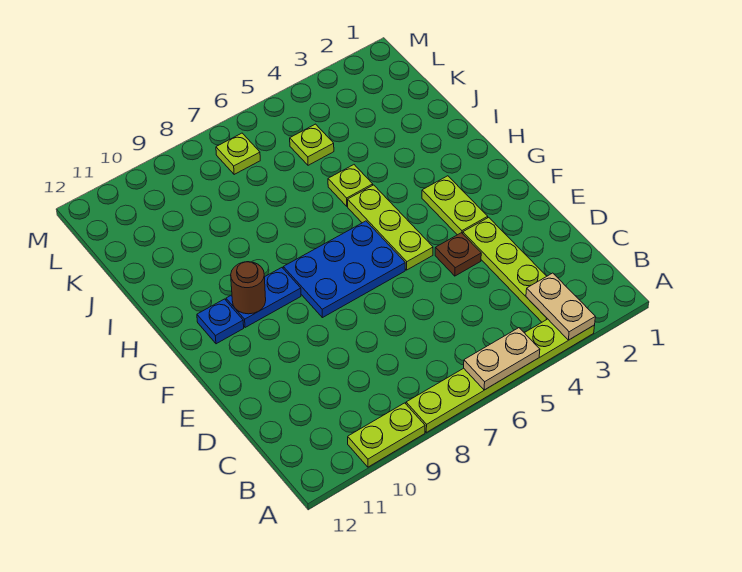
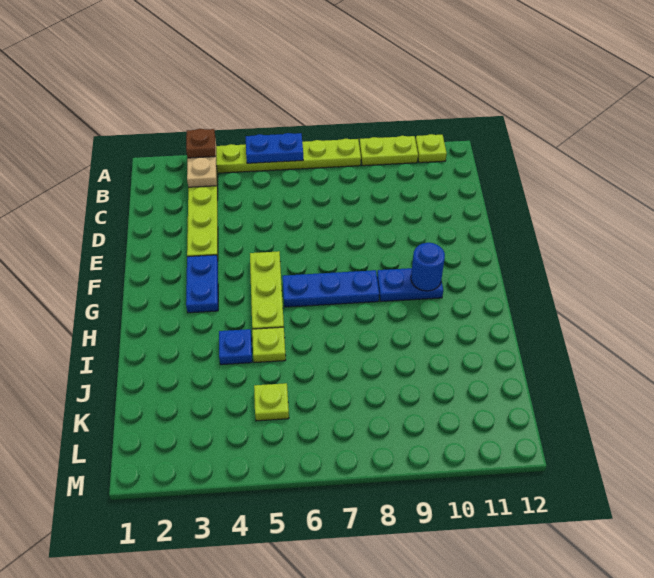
tan plate A5:A6 level 2 -> blue plate A5:A6 level 2
brown plate E4 level 1 -> brown plate A3 level 3
lime plate F3:G3 level 1 -> blue plate F3:G3 level 1
blue plate F6:G8 level 1 -> blue plate G6:G8 level 1
brown round brick G10 level 2 -> blue round brick G10 level 2
blue plate G11 level 1 -> blue plate I4 level 1
lime plate L7 level 1 -> lime plate A11 level 1

